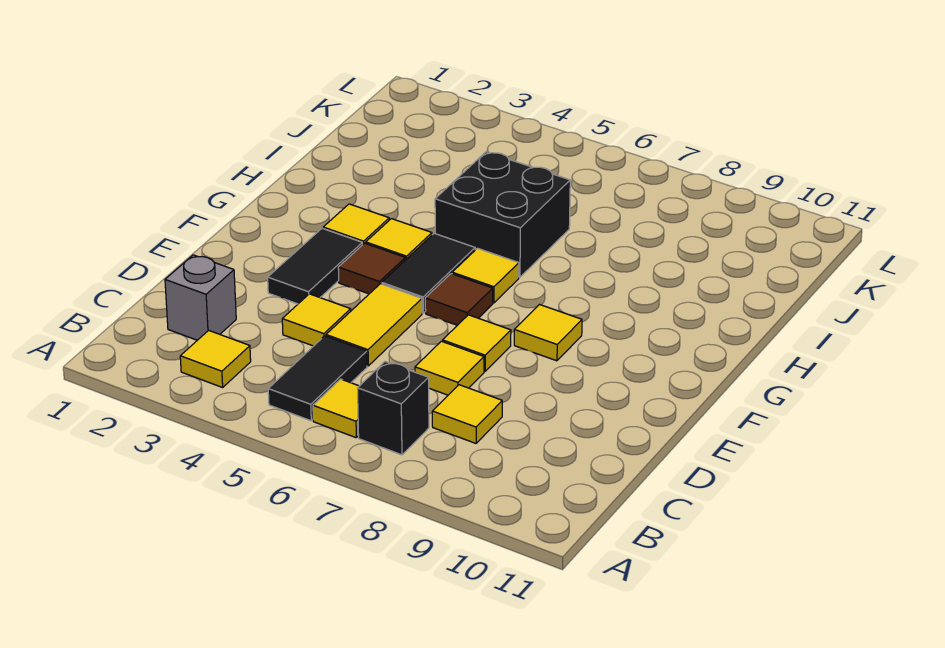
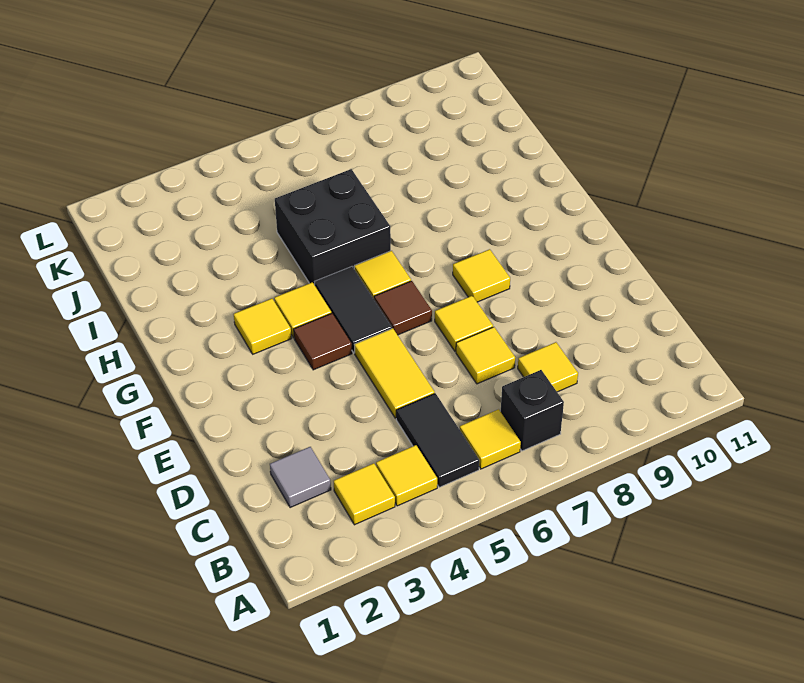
grey brick C2 level 1 -> grey tile C2 level 1
yellow tile D4 level 1 -> yellow tile B4 level 1
black tile E3:F3 level 1 -> none

